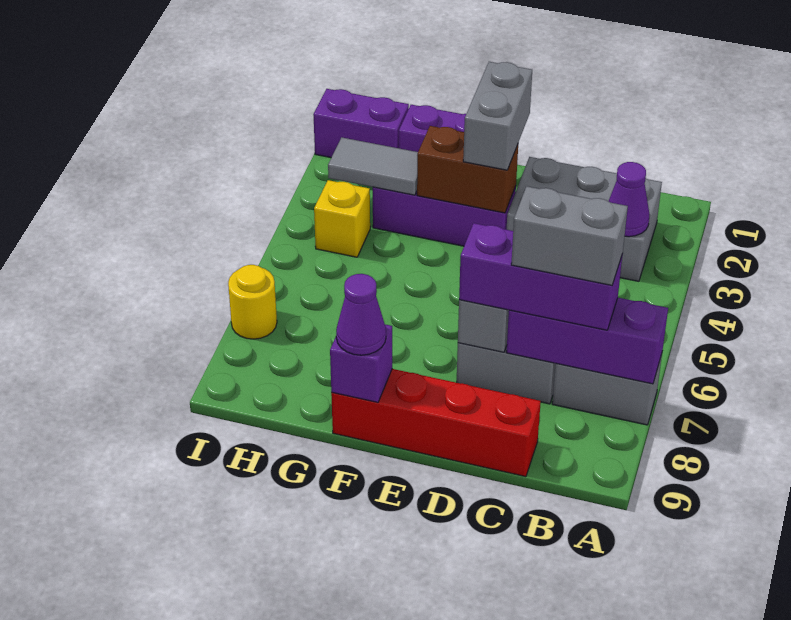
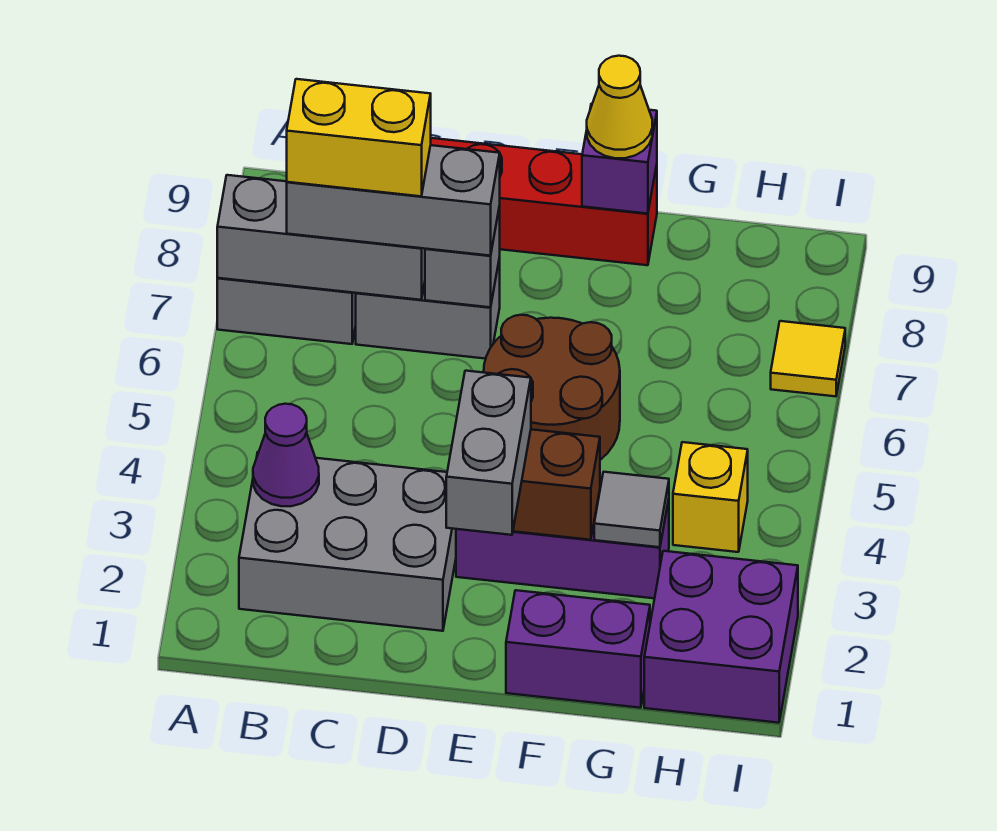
purple brick A7:C7 level 2 -> grey brick A7:C7 level 2
purple brick B7:D7 level 3 -> grey brick B7:D7 level 3
grey brick B7:C7 level 4 -> yellow brick B7:C7 level 4
none -> brown round brick E5:F6 level 1
purple cone F9 level 3 -> yellow cone F9 level 3
grey tile G3:H3 level 2 -> grey tile G3 level 2
purple brick H1:I1 level 1 -> purple brick H1:I2 level 1
yellow round brick I7 level 1 -> yellow tile I7 level 1

